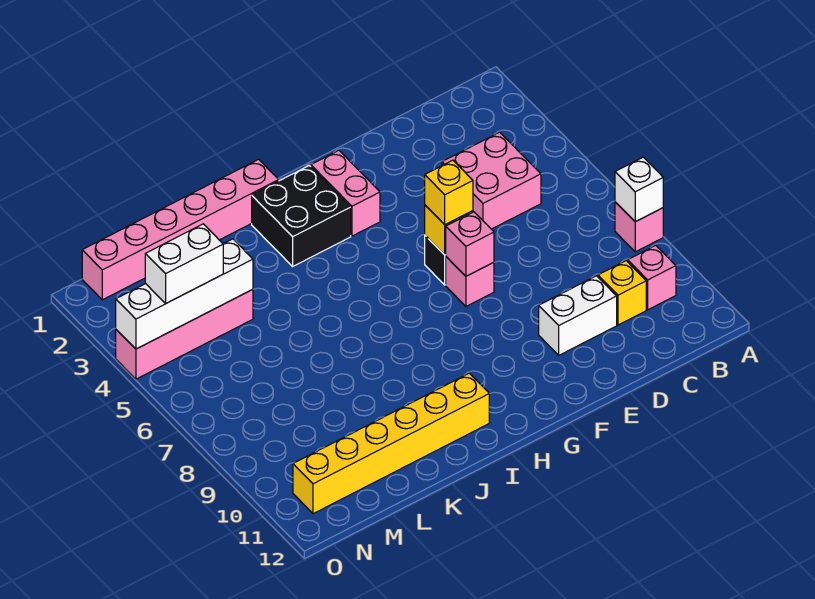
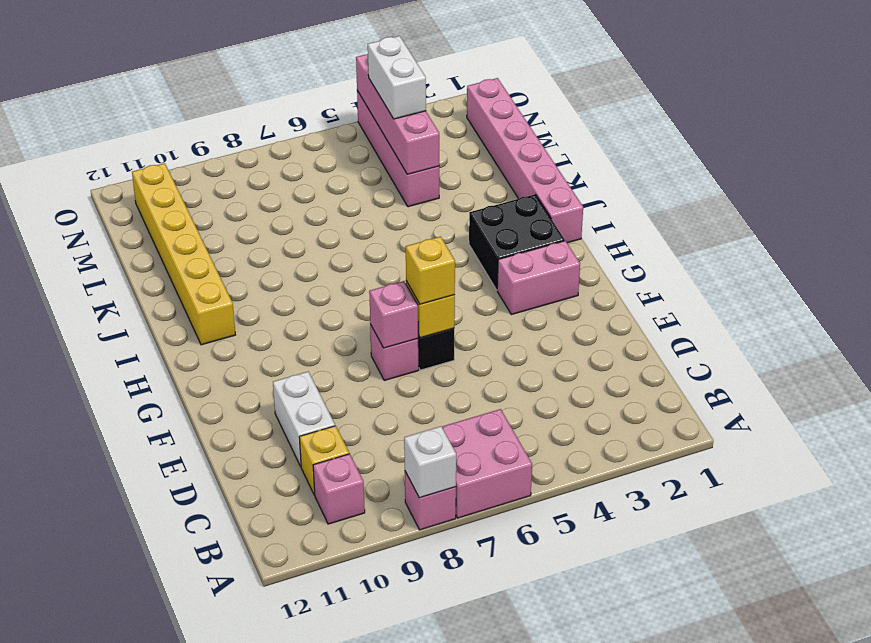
pink brick C4:D5 level 1 -> pink brick A6:B7 level 1
white brick L4:O4 level 2 -> pink brick L4:O4 level 2

